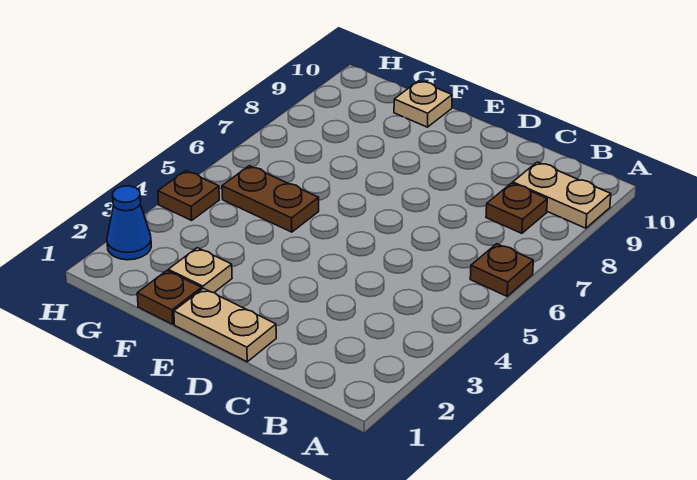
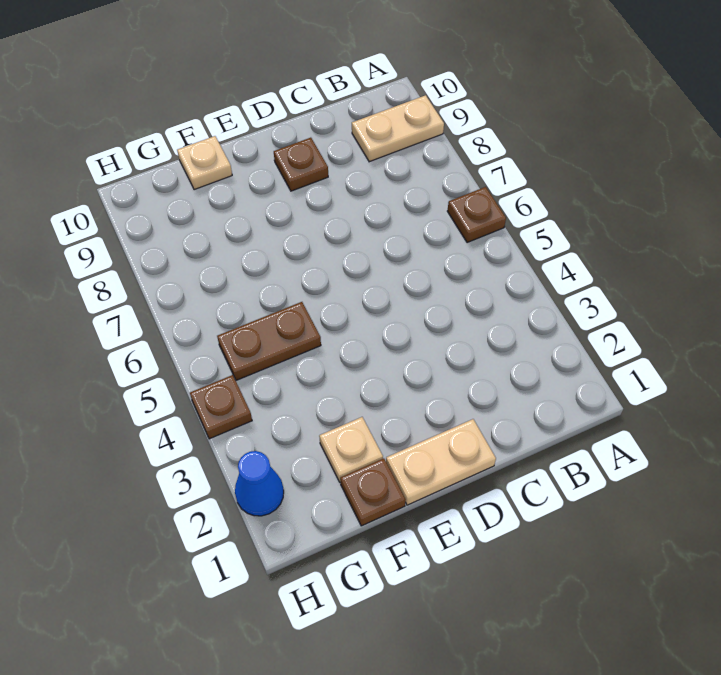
brown plate B8 level 1 -> brown plate D9 level 1

